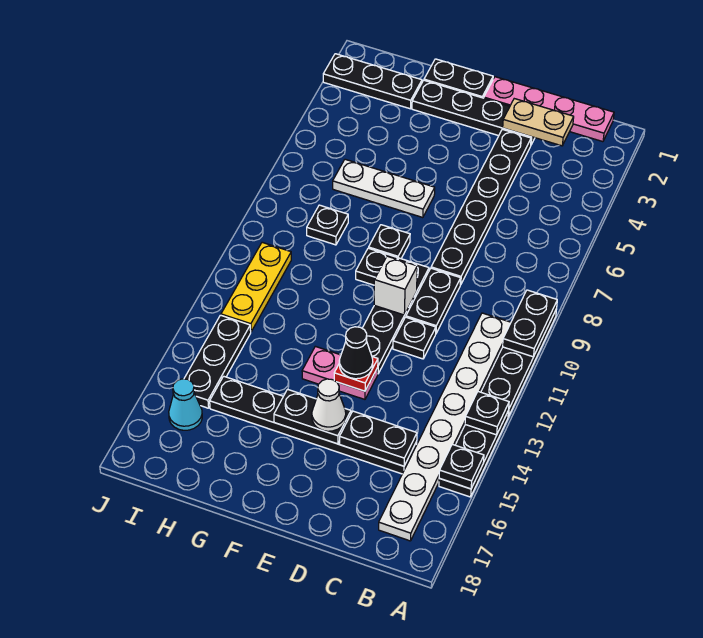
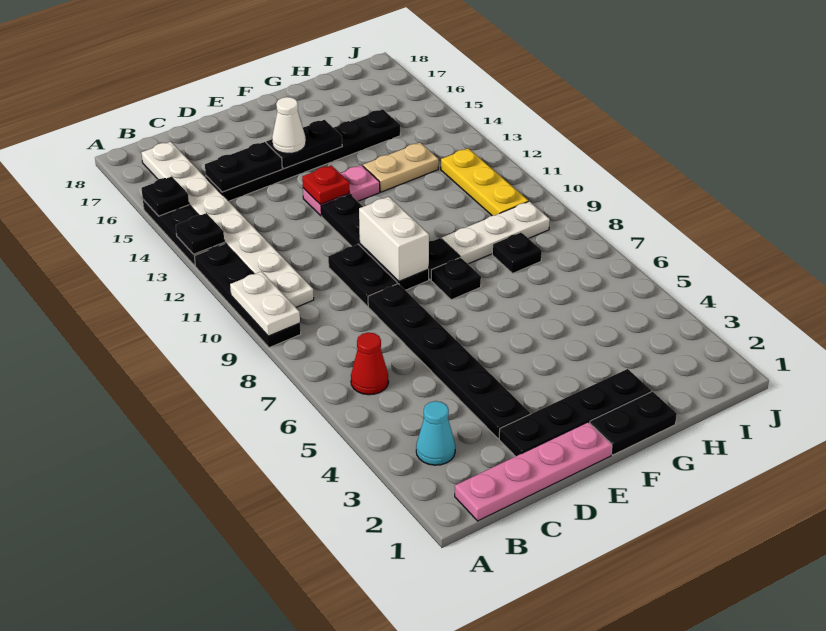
black plate A9:A10 level 2 -> white plate A9:A10 level 2
none -> red cone B6 level 1
tan plate C2:D2 level 2 -> tan plate G13:H13 level 1
black plate D11 level 1 -> none
white brick E10 level 2 -> white brick E9:E10 level 2
black cone E13 level 3 -> none
white plate F6:H6 level 1 -> white plate G9:I9 level 1
black plate H2:J2 level 1 -> none
black plate I13:I15 level 1 -> none
cyan cone I16 level 1 -> cyan cone B3 level 1

